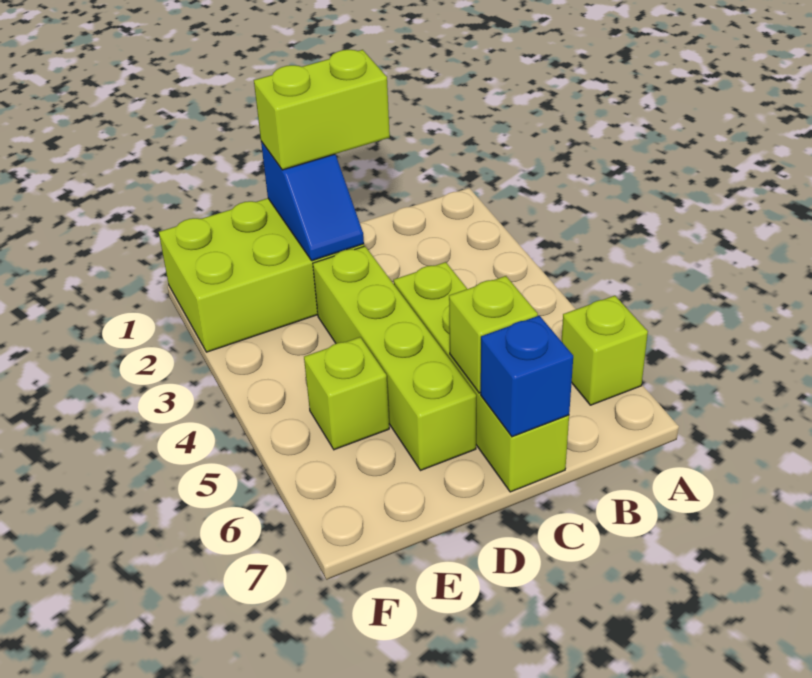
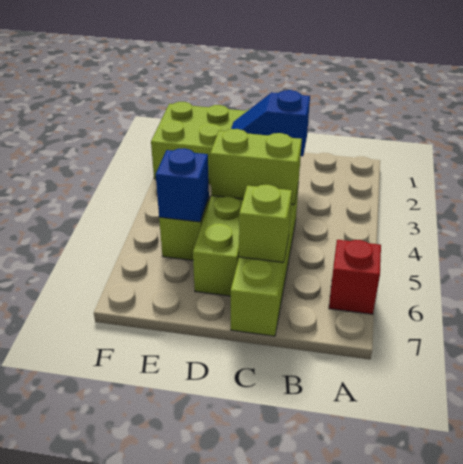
lime brick A6 level 1 -> red brick A6 level 1
lime brick C1:D1 level 3 -> lime brick C4:D4 level 2
blue brick C7 level 2 -> blue brick E5 level 2
blue slope D1:D2 level 2 top 1 -> blue slope C2:D2 level 2 top C

